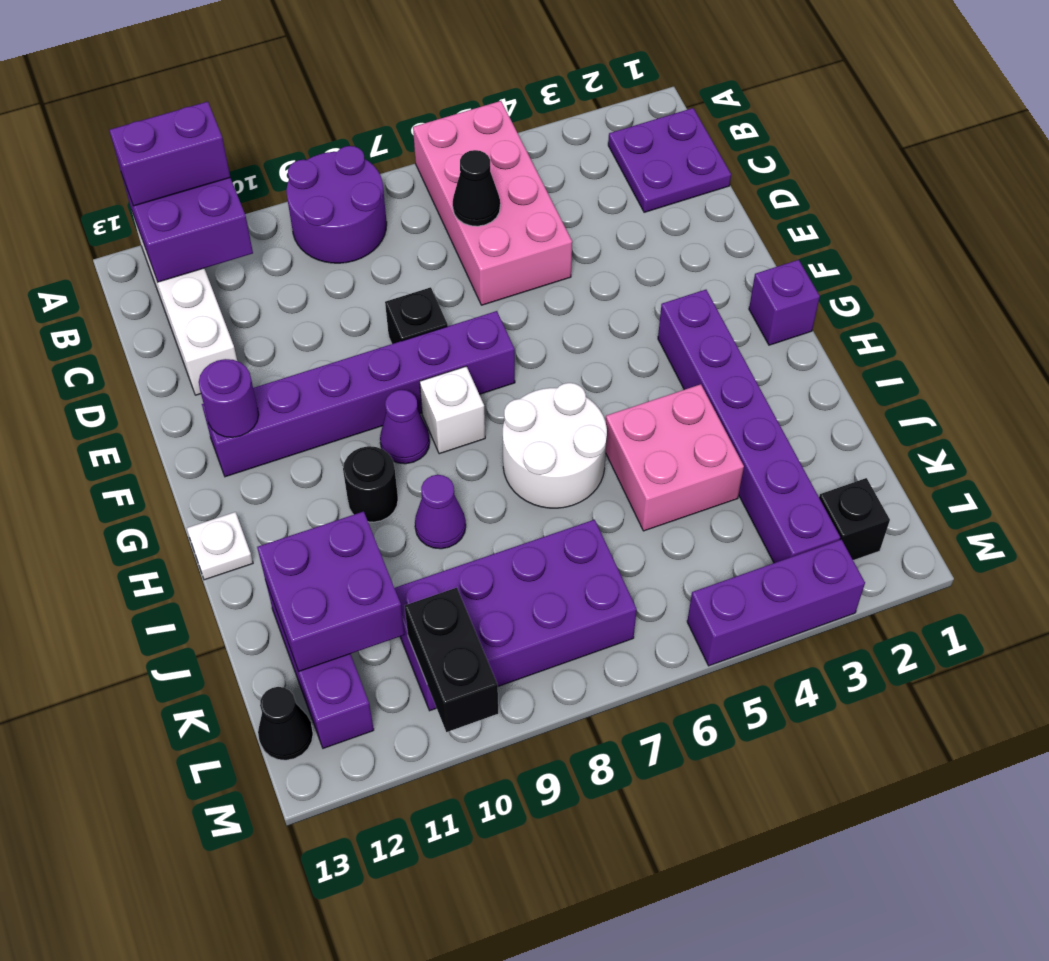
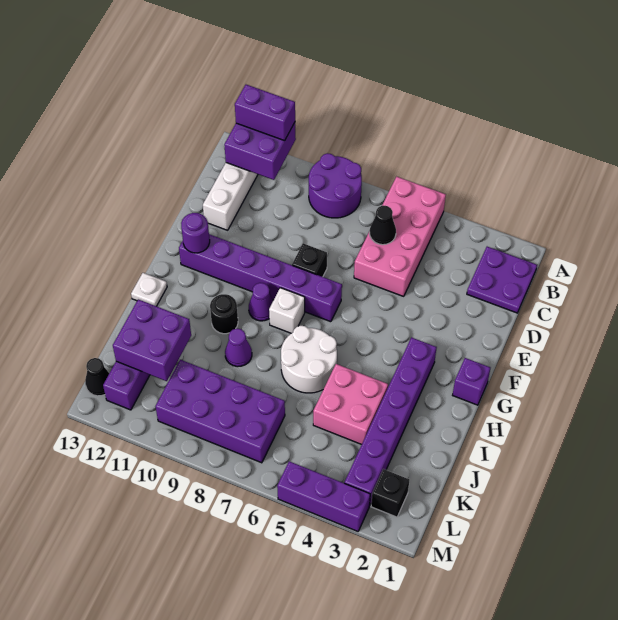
black brick L10:M10 level 2 -> none

